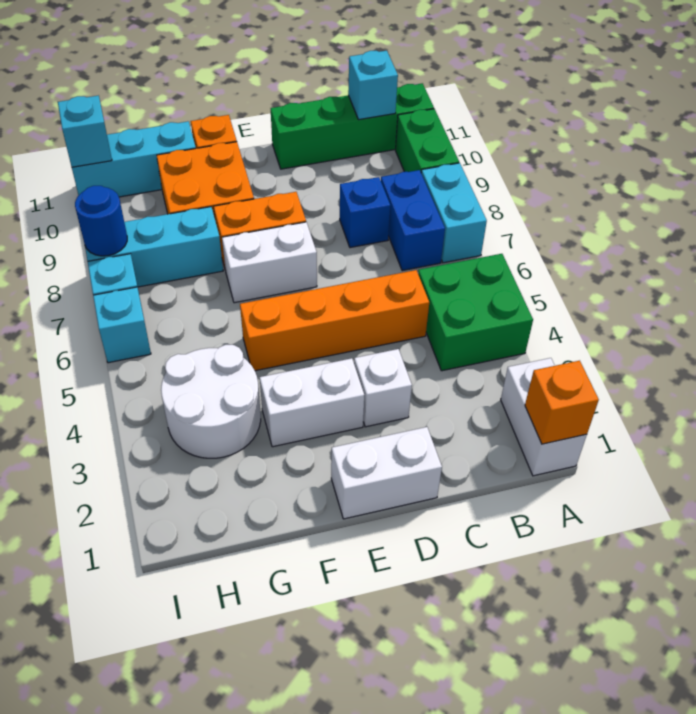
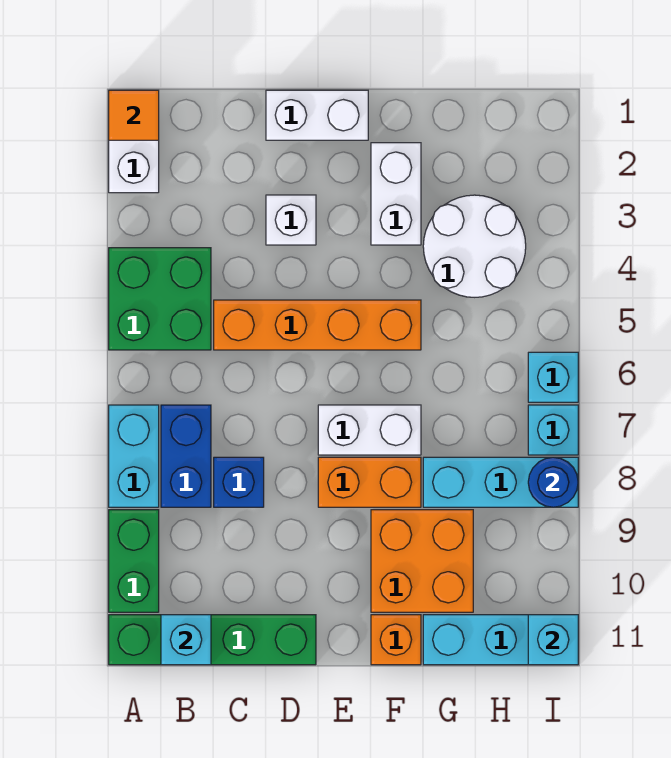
orange brick A1 level 2 -> orange tile A1 level 2
white brick E3:F3 level 1 -> white brick F2:F3 level 1

